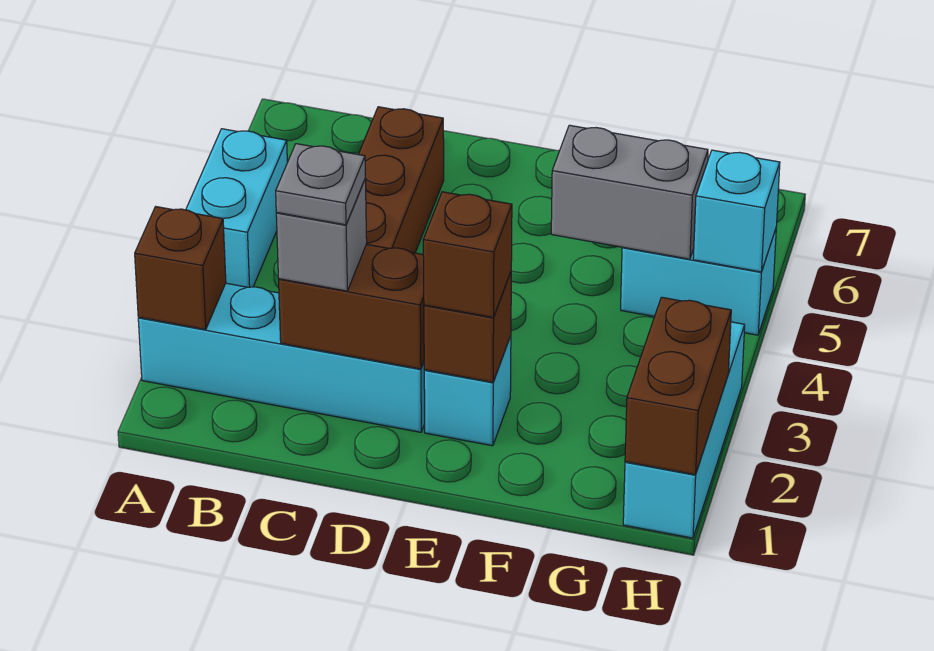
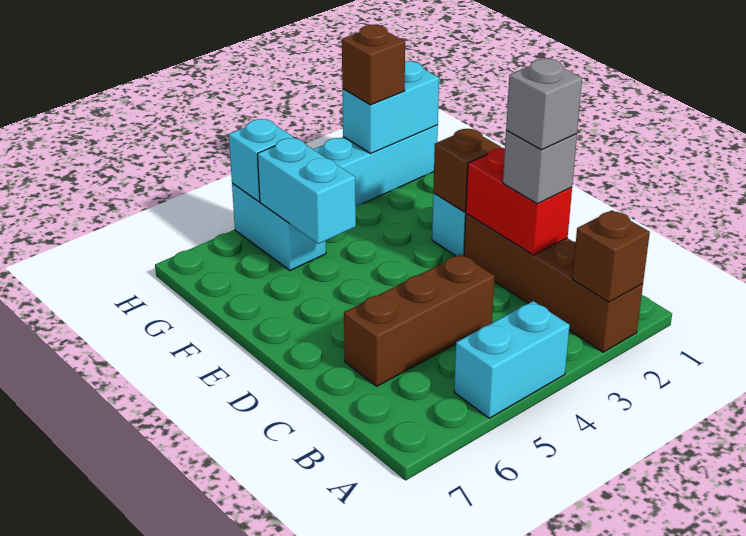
cyan brick A2:D2 level 1 -> brown brick A2:D2 level 1
brown brick C2:D2 level 2 -> red brick C2:D2 level 2
grey plate C2 level 4 -> grey brick C2 level 4
brown brick E2 level 3 -> brown brick H2 level 3
grey brick F5:G5 level 2 -> cyan brick F5:G5 level 2
brown brick H1:H2 level 2 -> cyan brick H1:H2 level 2

